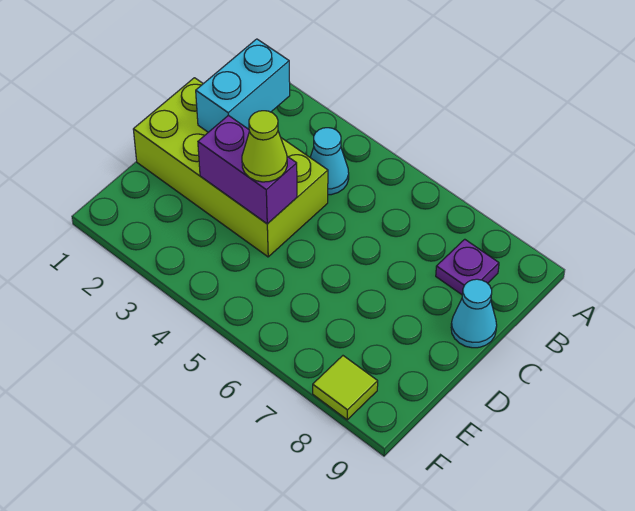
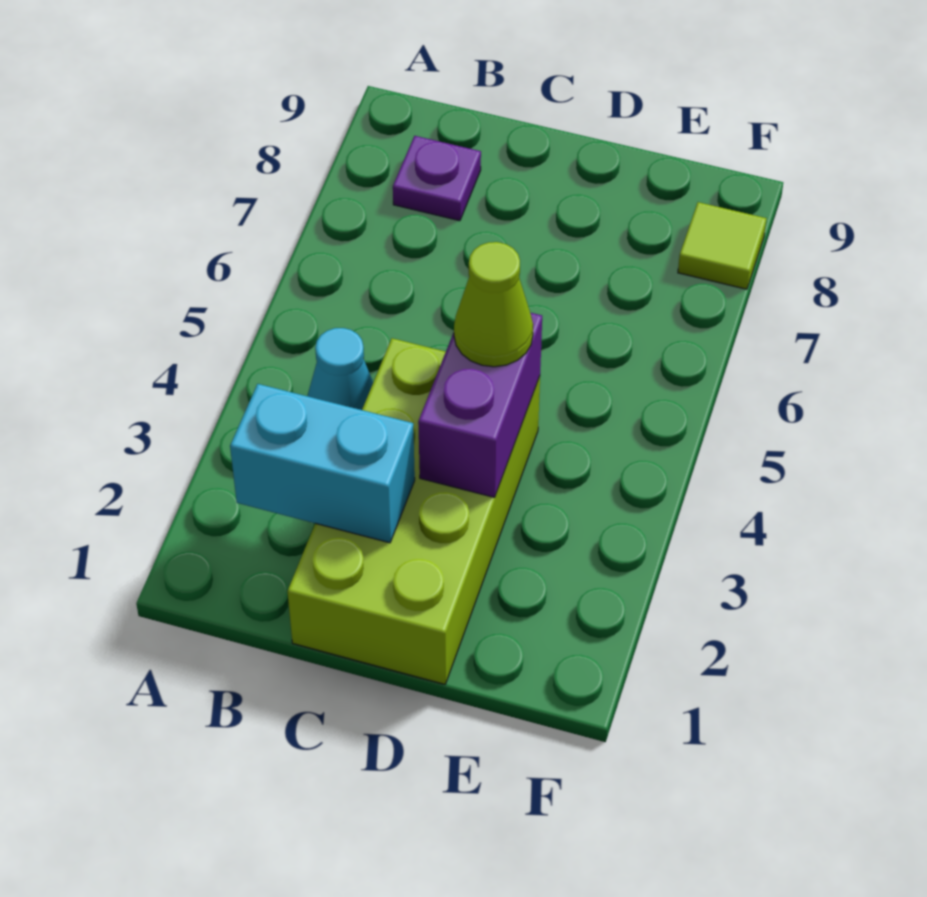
cyan cone C9 level 1 -> none

